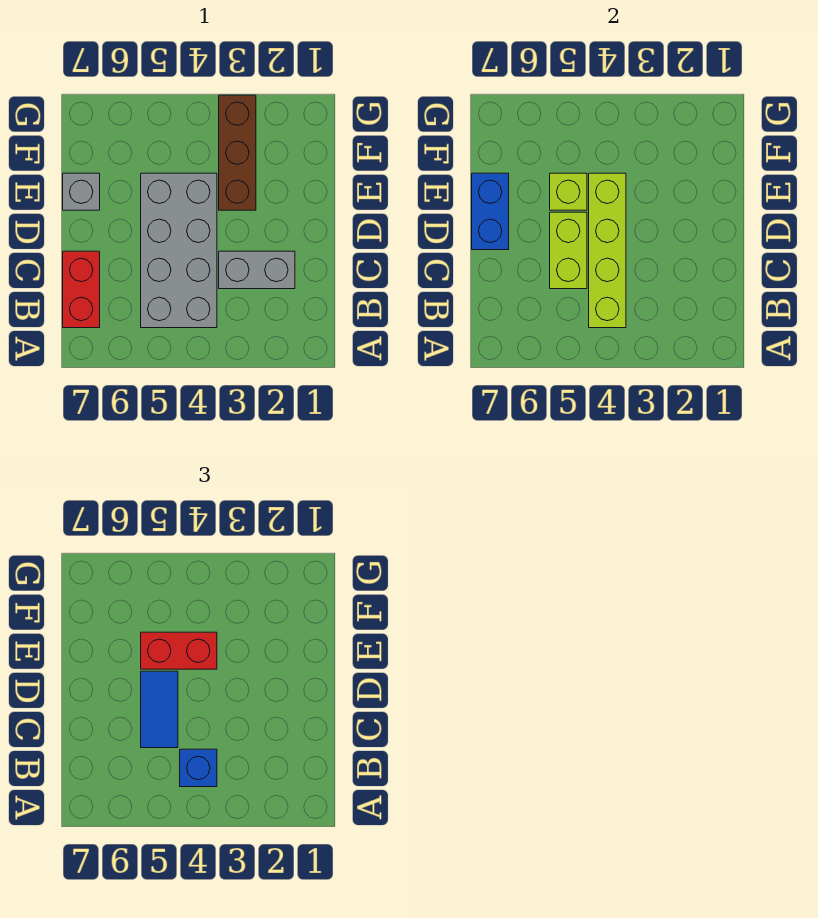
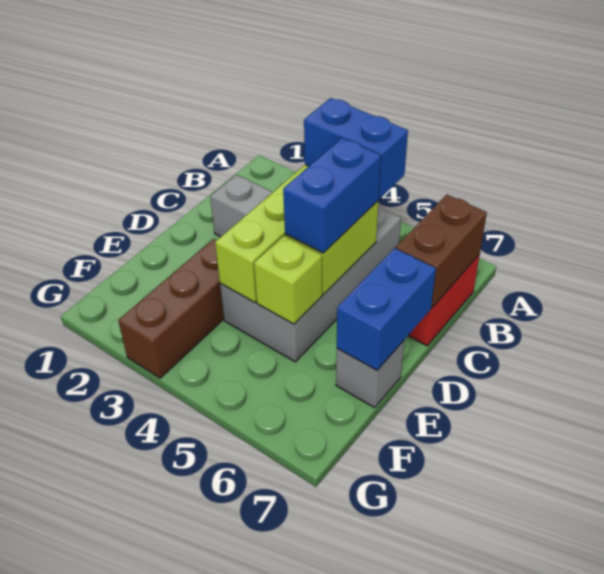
blue brick B4 level 3 -> blue brick B4:B5 level 3
none -> brown brick B7:C7 level 2
blue tile C5:D5 level 3 -> blue brick C5:D5 level 3
red brick E4:E5 level 3 -> none

